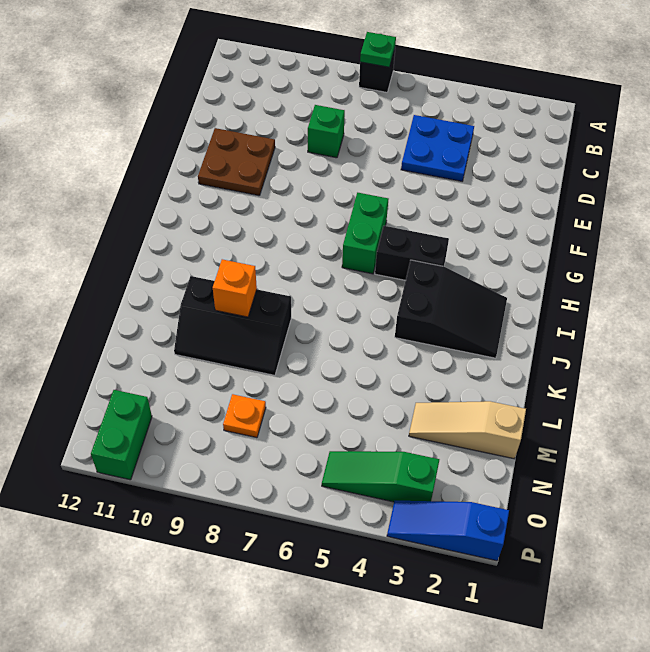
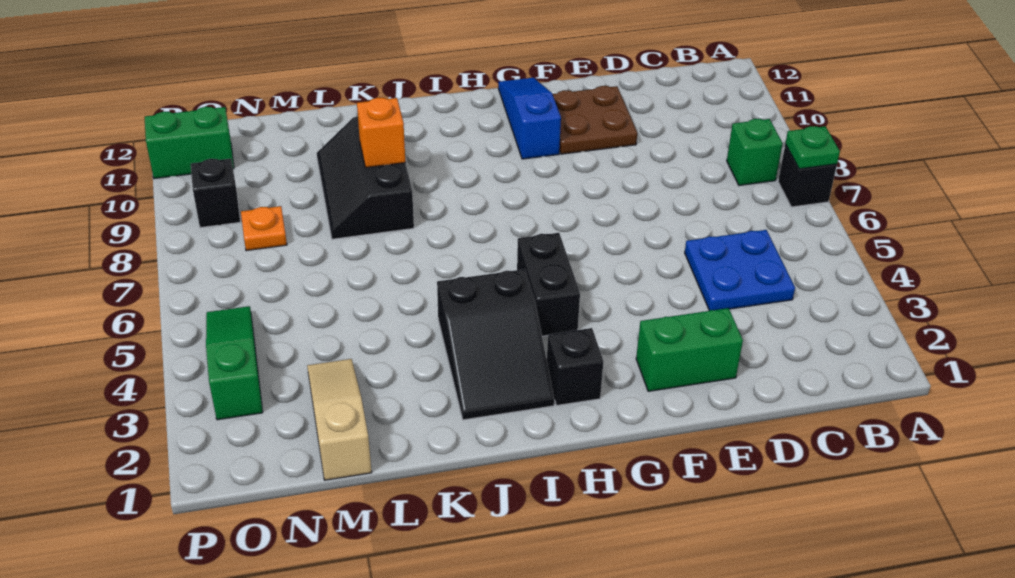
green brick D8 level 1 -> green brick B8 level 1
green brick G6:H6 level 1 -> green brick E2:F2 level 1
none -> black brick H2 level 1
none -> black brick O9 level 1
blue slope P1:P3 level 1 top 1 -> blue slope G10:G12 level 1 top 10

